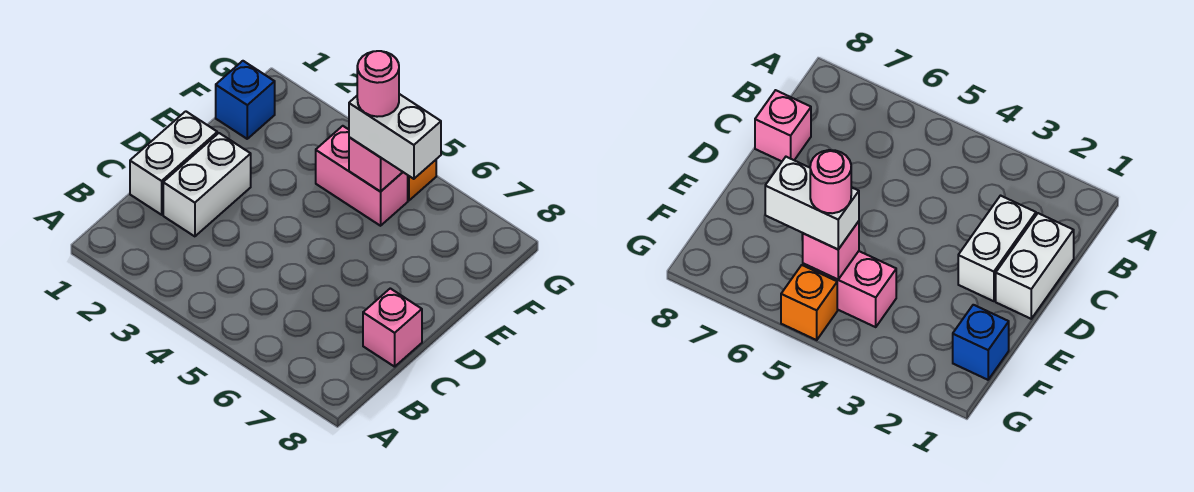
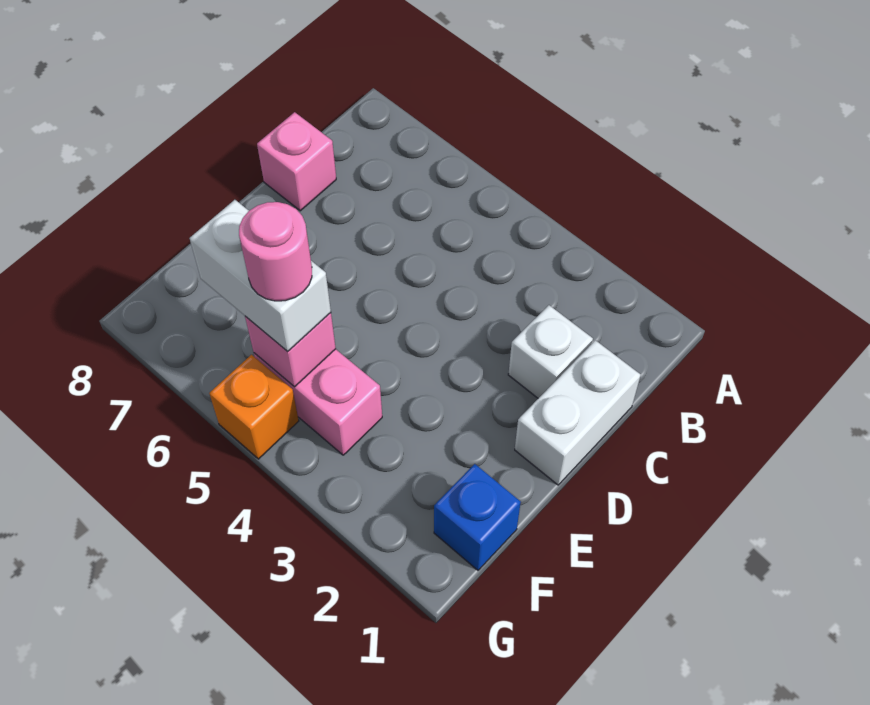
white brick C2:D2 level 1 -> white brick C2 level 1

